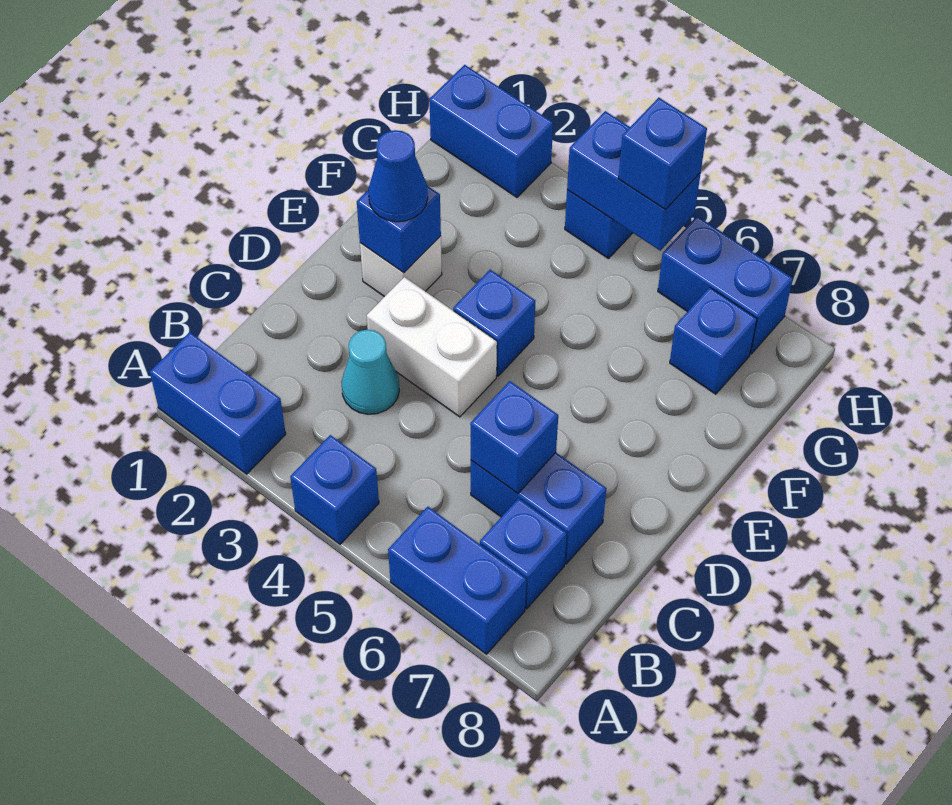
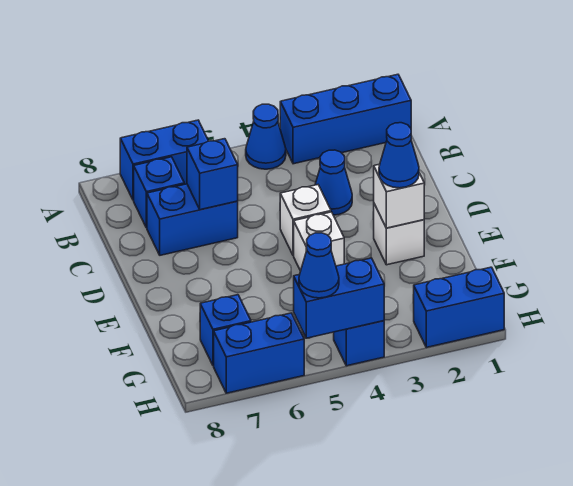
blue brick A1:A2 level 1 -> blue brick A1:A3 level 1
blue brick A4 level 1 -> blue cone A4 level 1
cyan cone C3 level 1 -> blue cone C3 level 1
white brick D3:D4 level 1 -> white brick D4 level 1
blue brick E2 level 2 -> white brick E2 level 2
blue brick E4 level 1 -> white brick E4 level 1
blue brick H5 level 3 -> blue cone H5 level 3

